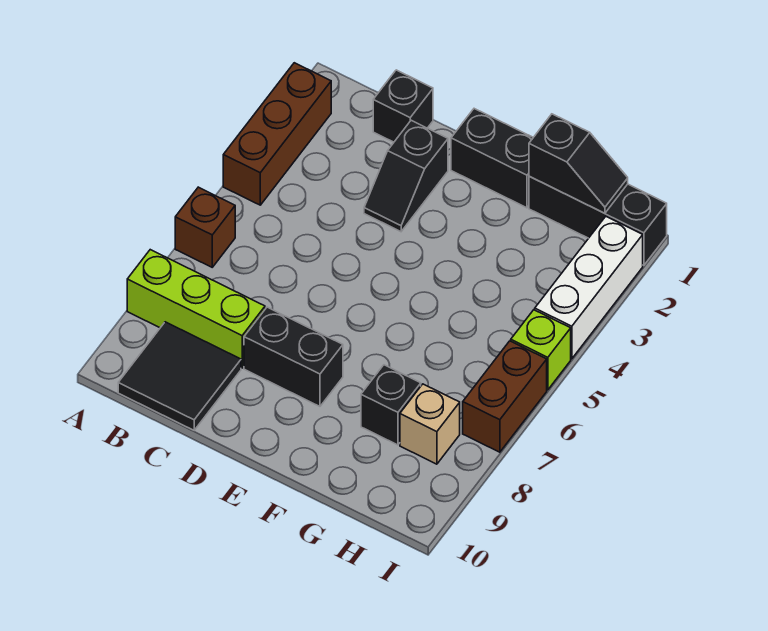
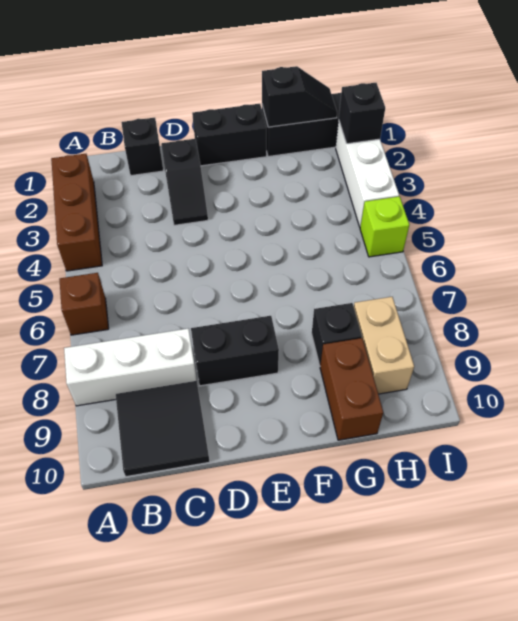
lime brick A8:C8 level 1 -> white brick A8:C8 level 1
tan brick H8 level 1 -> tan brick H8:H9 level 1
none -> black brick I2 level 2
brown brick I6:I7 level 1 -> brown brick G9:G10 level 1

